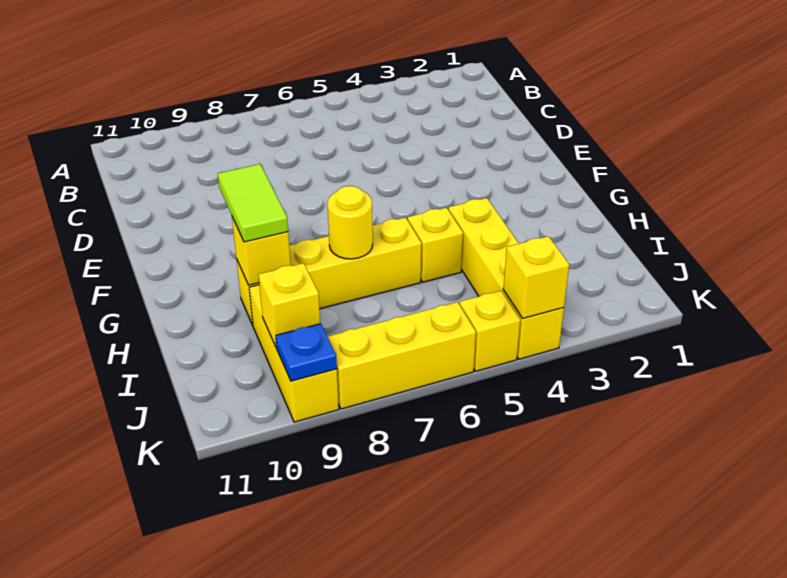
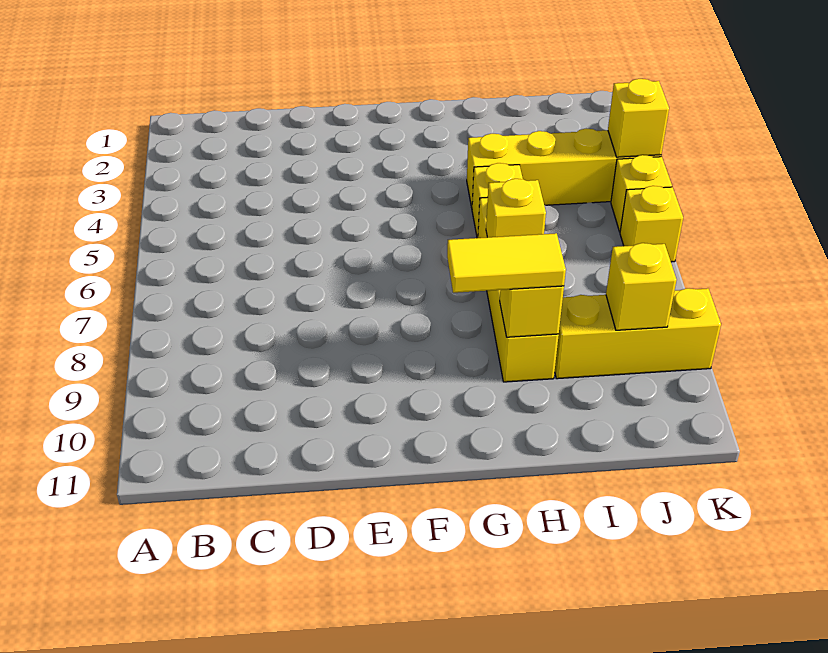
lime tile G9:H9 level 3 -> yellow tile G9:H9 level 3
yellow round brick H7 level 2 -> yellow brick H7 level 2
yellow brick K6:K8 level 1 -> yellow brick K6 level 1
blue plate K9 level 2 -> none

